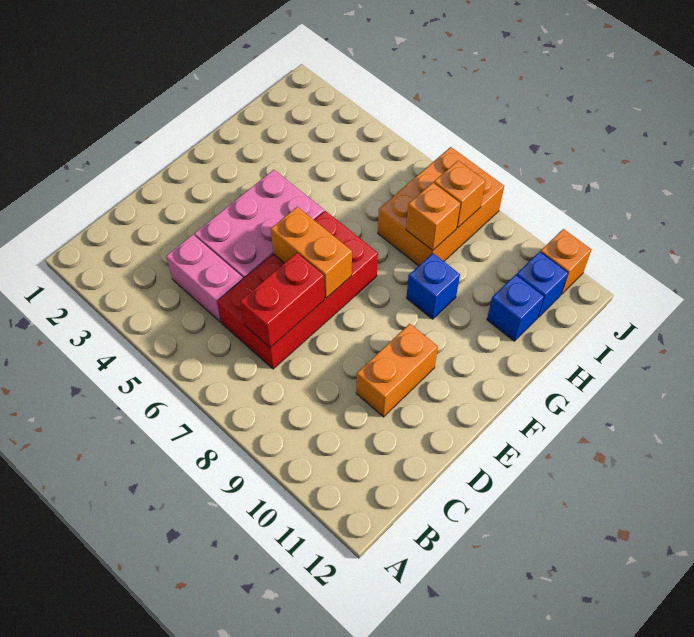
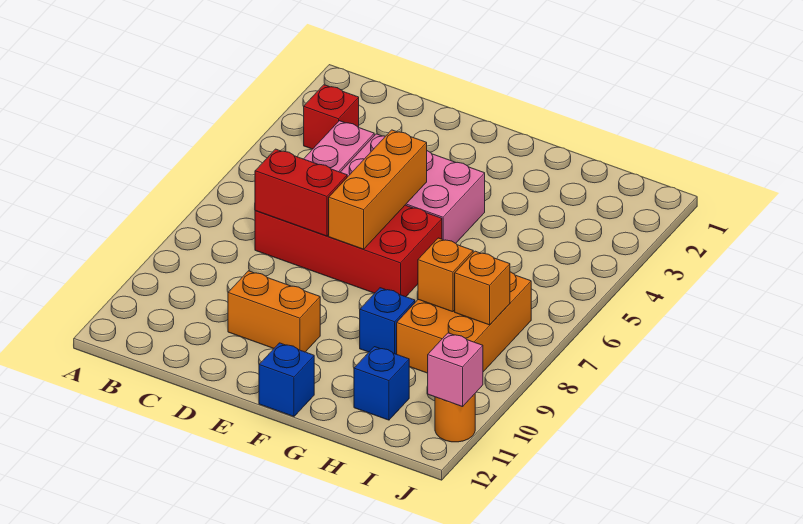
none -> red brick B3 level 1
orange brick E6:E7 level 2 -> orange brick E5:E7 level 2
orange brick H7:J8 level 1 -> orange brick H7:I9 level 1
blue brick I11 level 1 -> blue brick F12 level 1
orange brick J11 level 1 -> orange round brick J11 level 1
none -> pink brick J11 level 2

